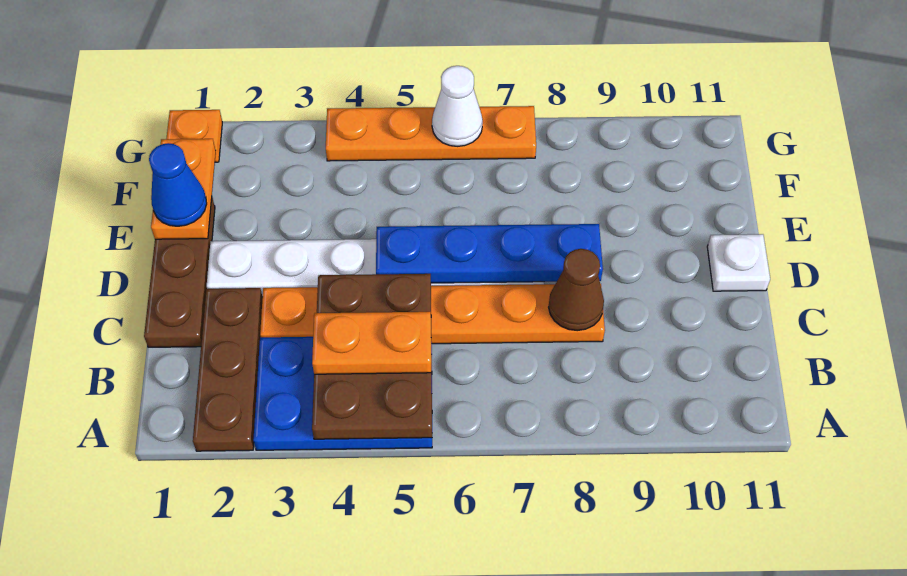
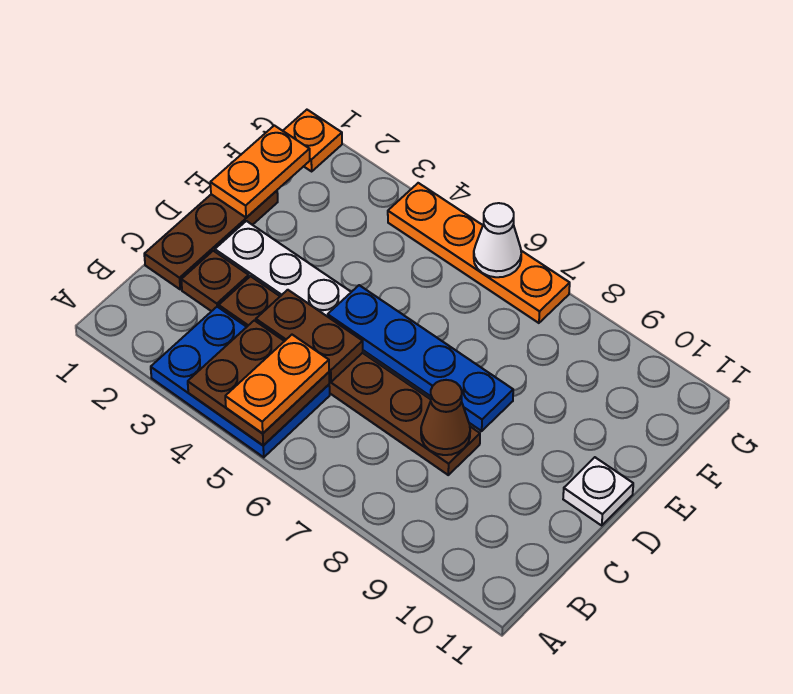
brown plate A2:C2 level 1 -> brown plate C2 level 1
orange plate B4:B5 level 3 -> orange plate A5:B5 level 3
orange plate C3:C8 level 1 -> brown plate C3:C8 level 1
blue cone E1 level 3 -> none

